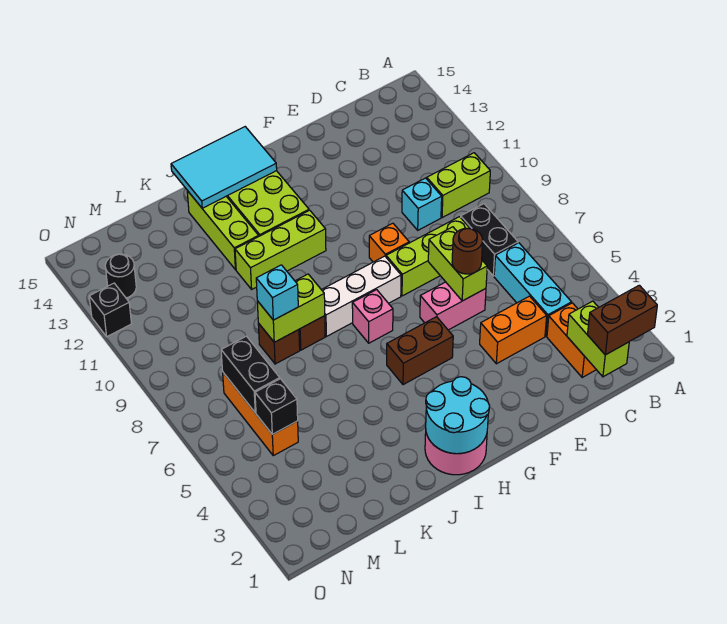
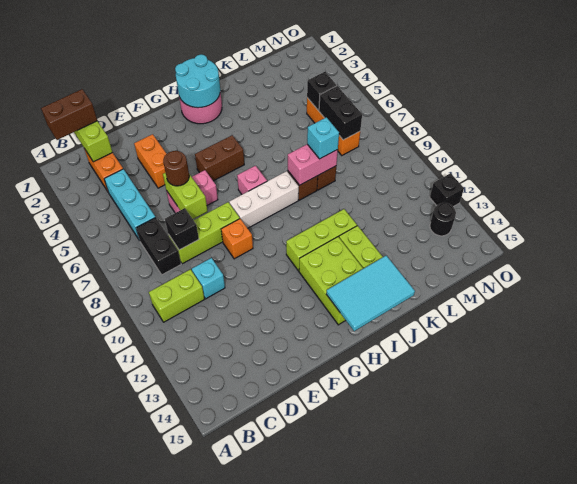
orange brick D4:E4 level 1 -> orange brick E3:E4 level 1
none -> black brick D8 level 2
lime brick J8:K8 level 2 -> pink brick J8:K8 level 2

